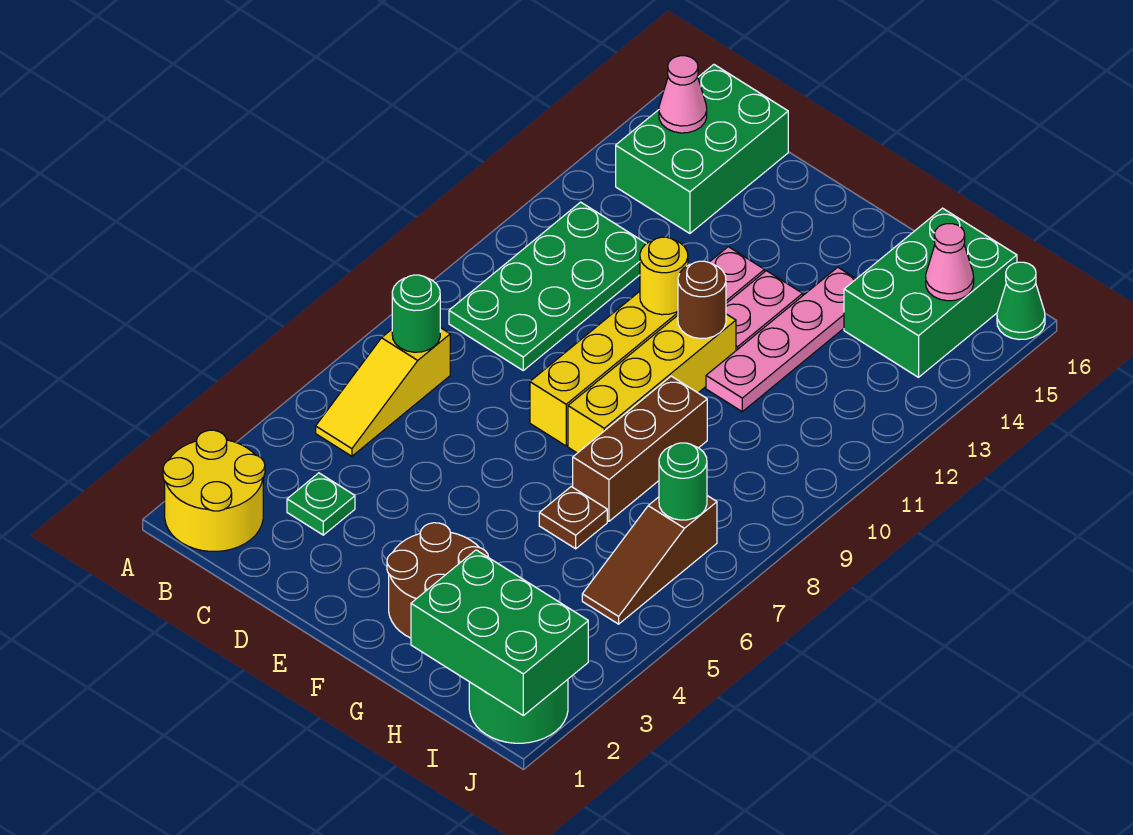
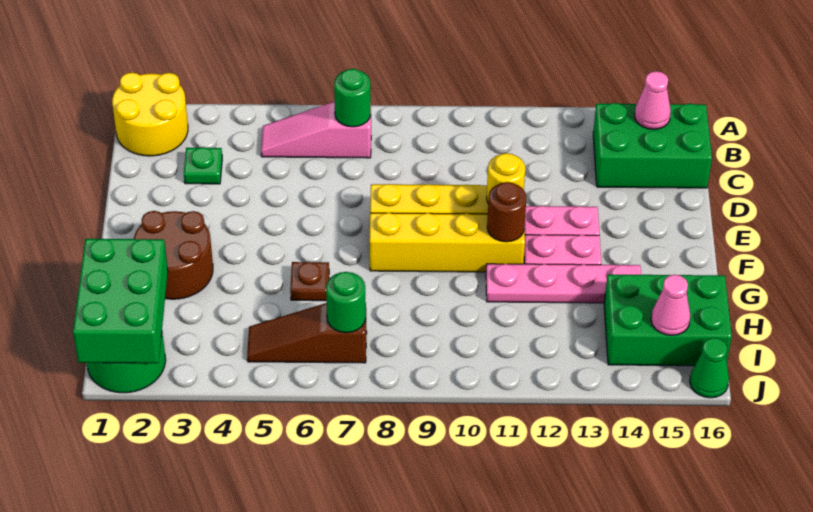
yellow slope B5:B7 level 1 top 7 -> pink slope B5:B7 level 1 top 7
green plate B9:C12 level 1 -> none
brown brick G7:G9 level 1 -> none

